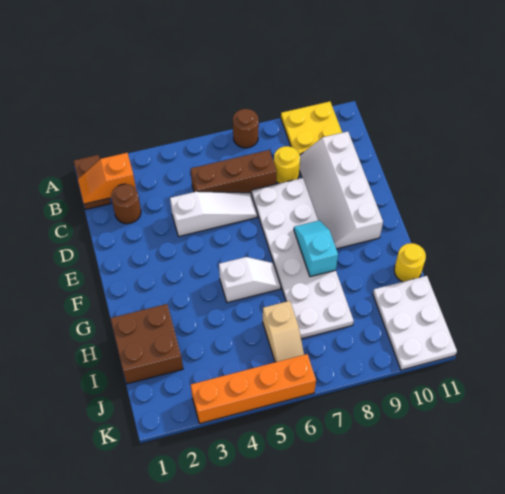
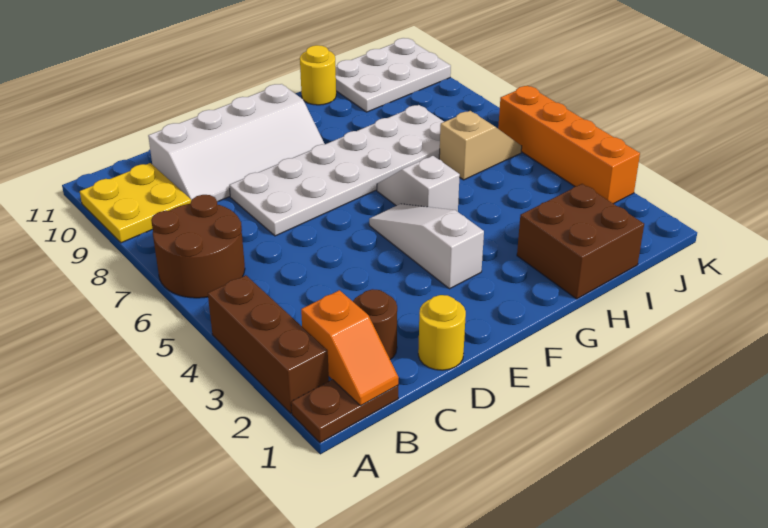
brown round brick A7 level 1 -> brown round brick A6:B7 level 1
brown brick C5:C7 level 1 -> brown brick A2:A4 level 1
yellow round brick C8 level 1 -> yellow round brick D1 level 1
white slope D4:D6 level 1 top 4 -> white slope F3:F5 level 1 top 3
cyan slope F8:G8 level 2 top G -> none

